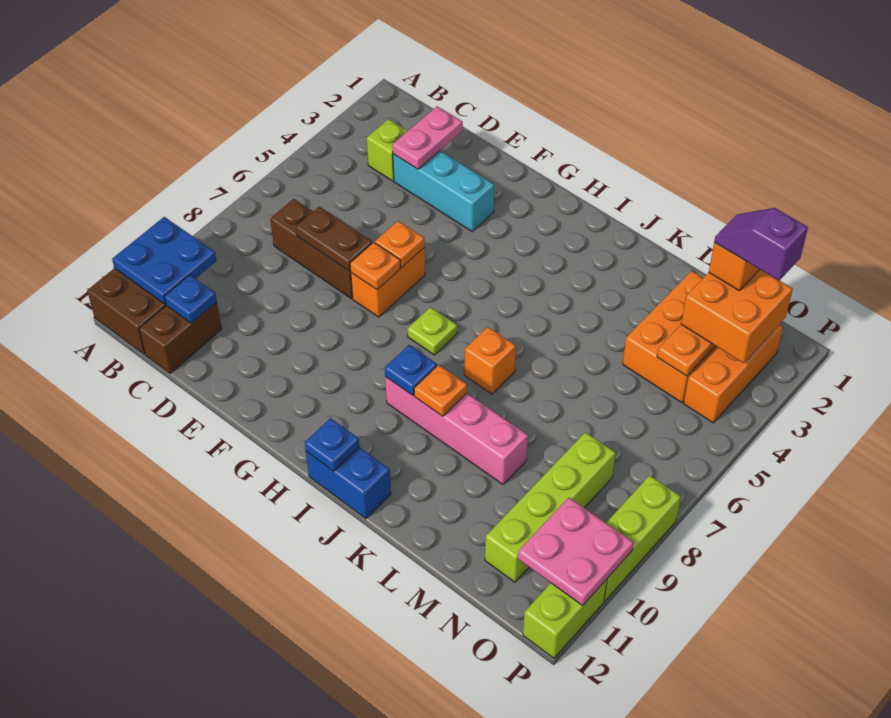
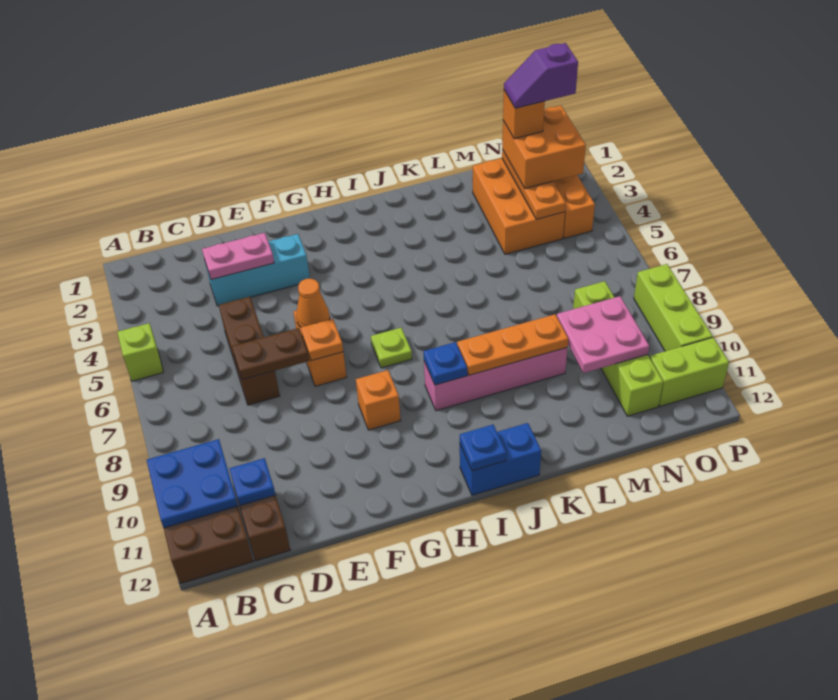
lime brick C3 level 1 -> lime brick A5 level 1
brown brick C7:E7 level 1 -> brown brick D5:D7 level 1
pink plate D2:D3 level 2 -> pink plate D3:E3 level 2
orange plate F6 level 2 -> orange cone F6 level 2
orange brick J7 level 1 -> orange brick G9 level 1
orange plate J9 level 2 -> orange plate J9:L9 level 2
pink plate O10:P11 level 2 -> pink plate M9:N10 level 2
lime brick P11:P12 level 1 -> lime brick O11:P11 level 1

